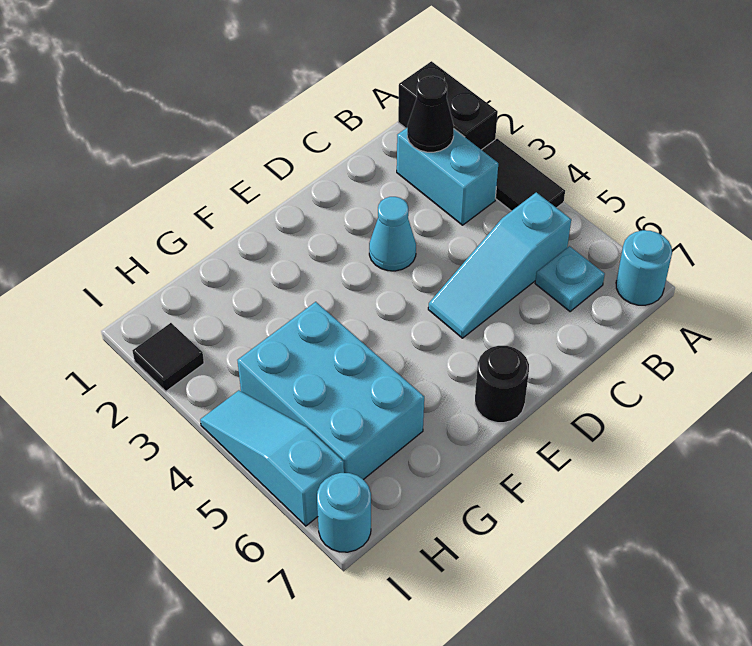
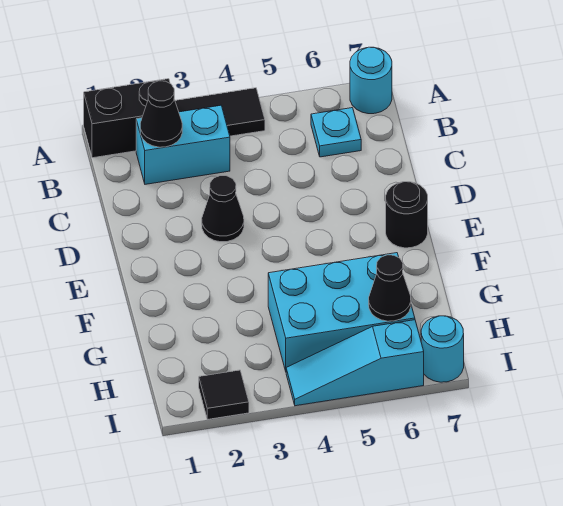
cyan slope B5:D5 level 1 top B -> none
cyan cone D3 level 1 -> black cone D3 level 1
none -> black cone H6 level 2

